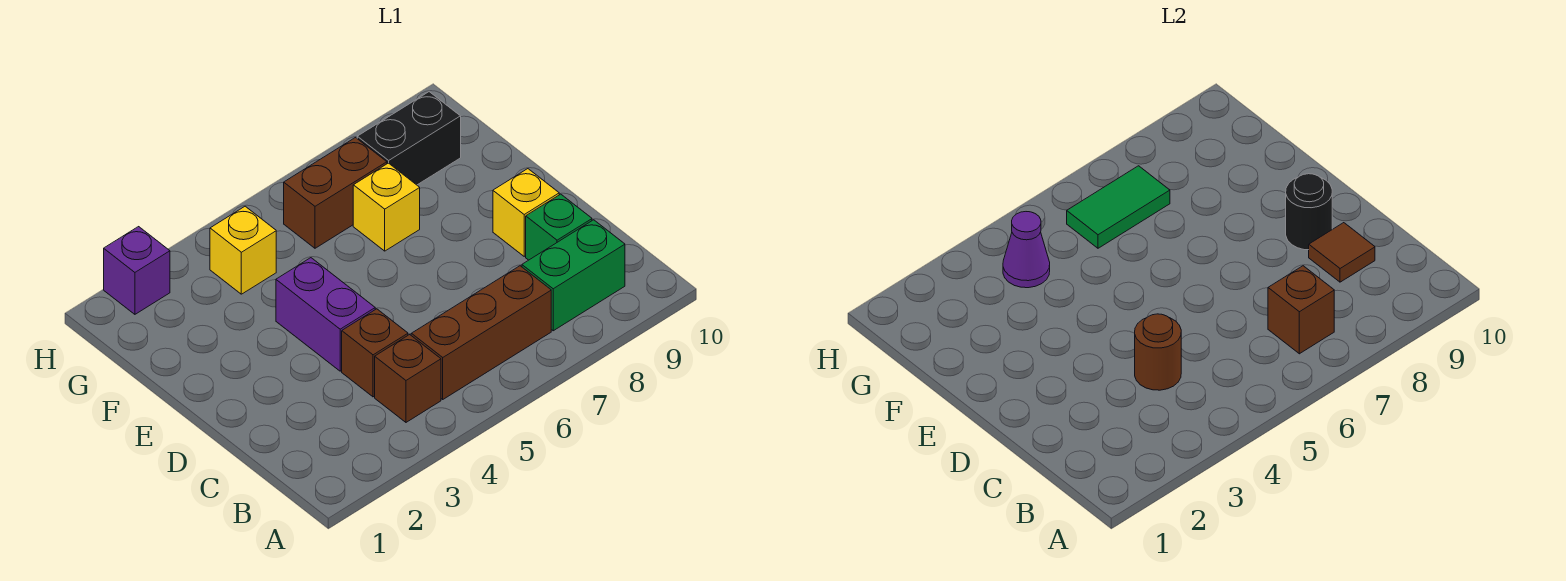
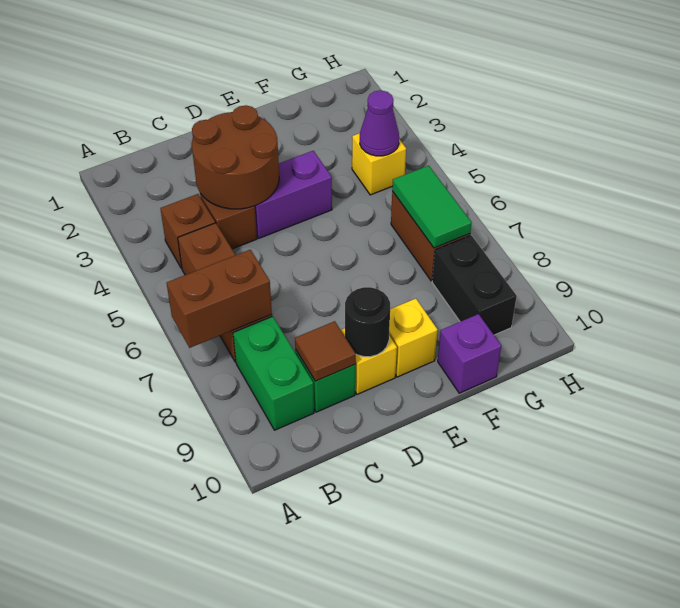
brown brick B7 level 2 -> brown brick A7:B7 level 2
brown round brick C4 level 2 -> brown round brick C3:D4 level 2
yellow brick F7 level 1 -> yellow brick E9 level 1
purple brick H2 level 1 -> purple brick F10 level 1

